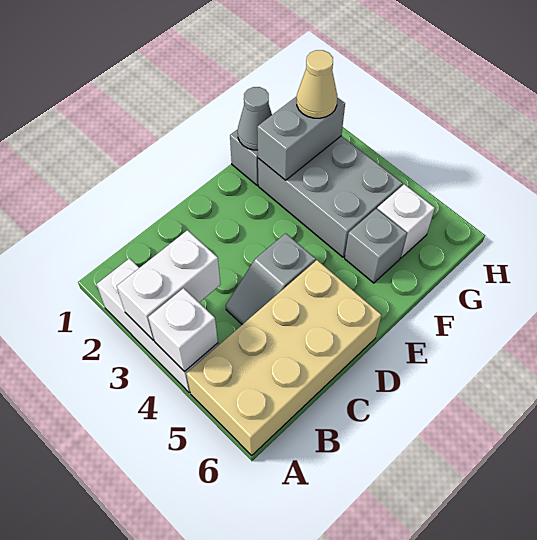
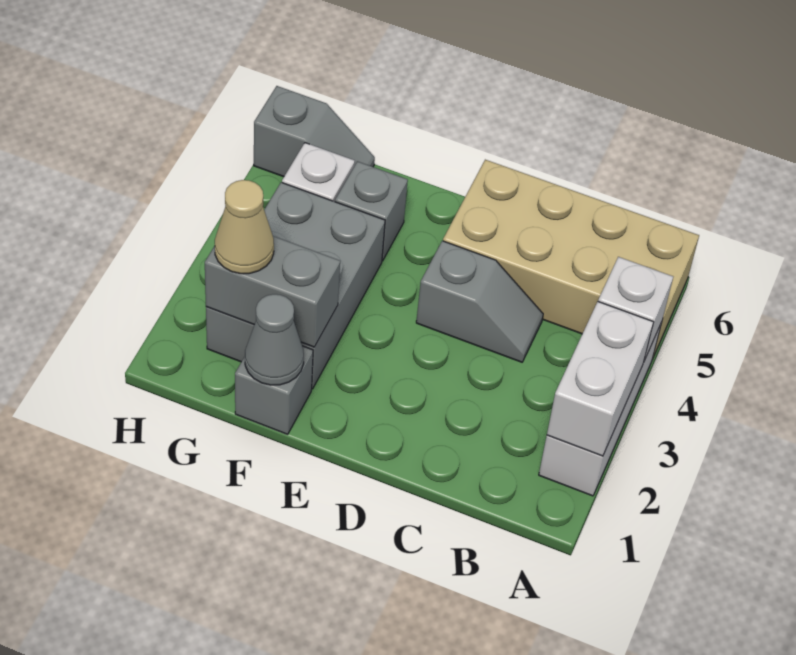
white brick A3:B3 level 2 -> white brick A2:A3 level 2
none -> grey slope G6:H6 level 1 top H

